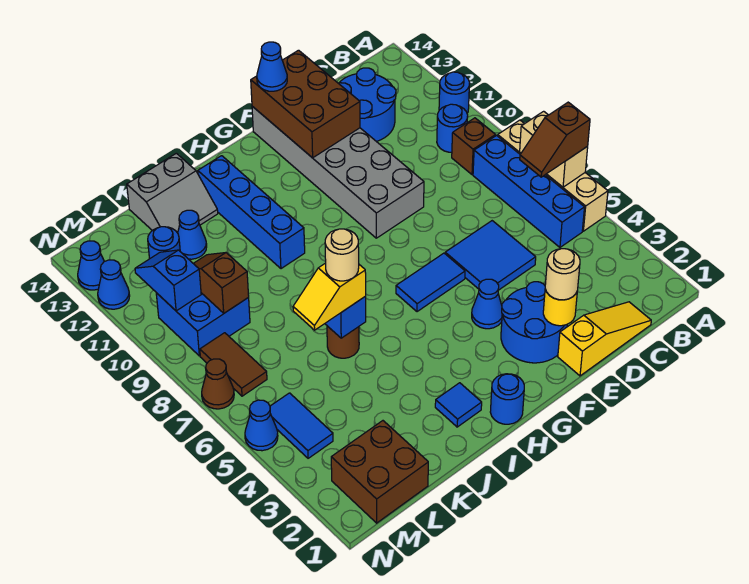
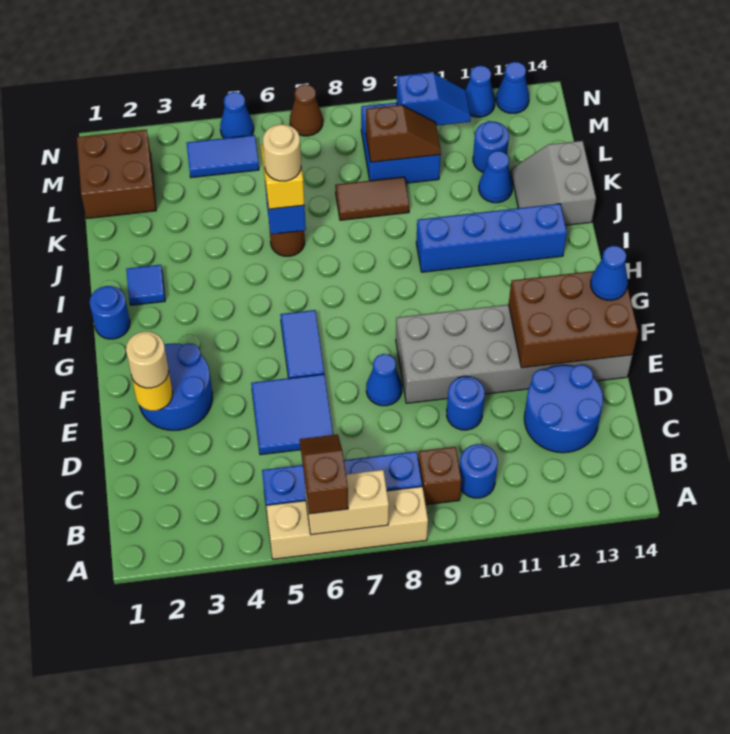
blue round brick A11 level 1 -> blue round brick D10 level 1
yellow slope C1:E1 level 1 top E -> none
blue cone F4 level 1 -> blue cone E8 level 1
brown tile M7:M8 level 1 -> brown tile K8:K9 level 1

